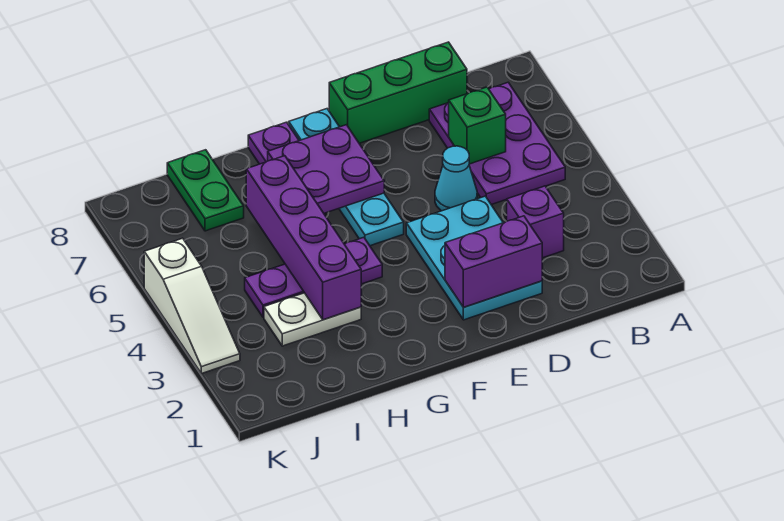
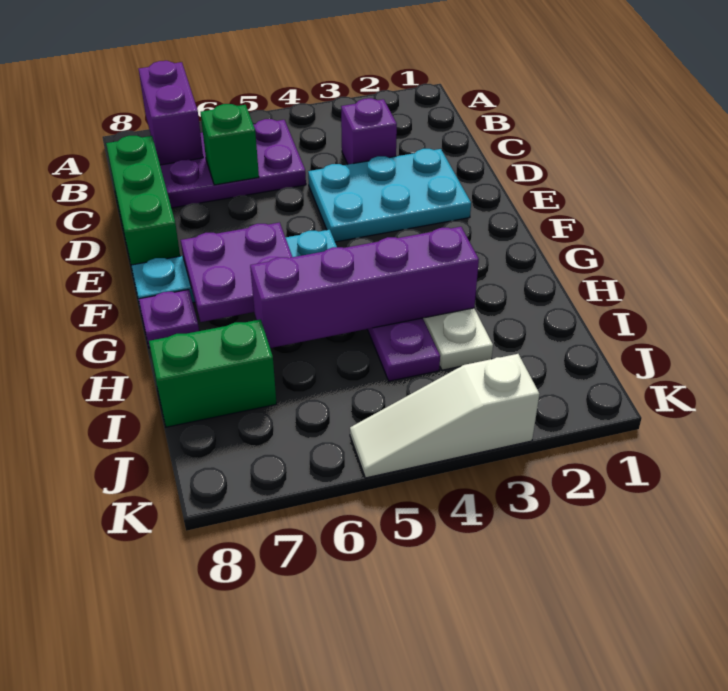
purple brick D2:E2 level 2 -> purple brick A7:B7 level 2
cyan cone D5 level 1 -> none
green plate I7:I8 level 1 -> green brick I7:I8 level 1
white slope K3:K5 level 1 top 5 -> white slope K3:K5 level 1 top 3

